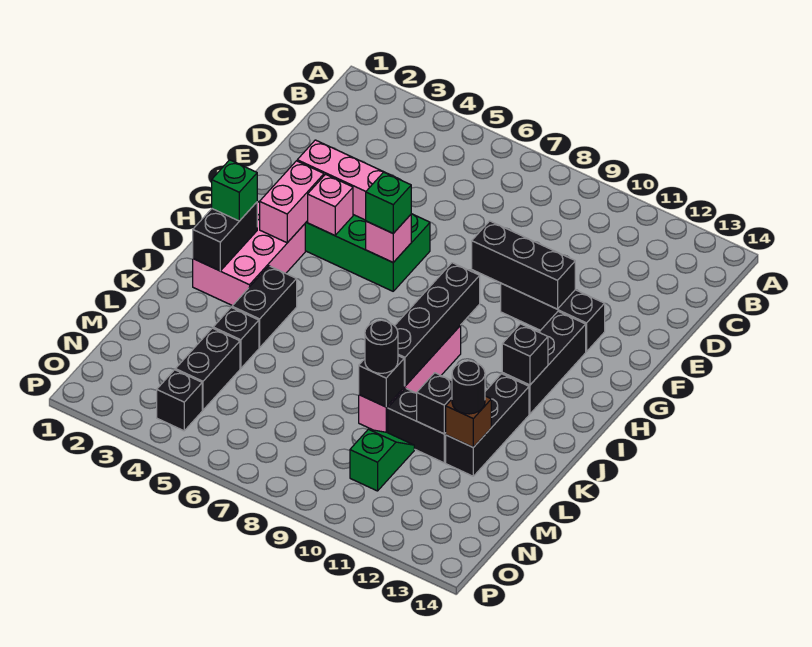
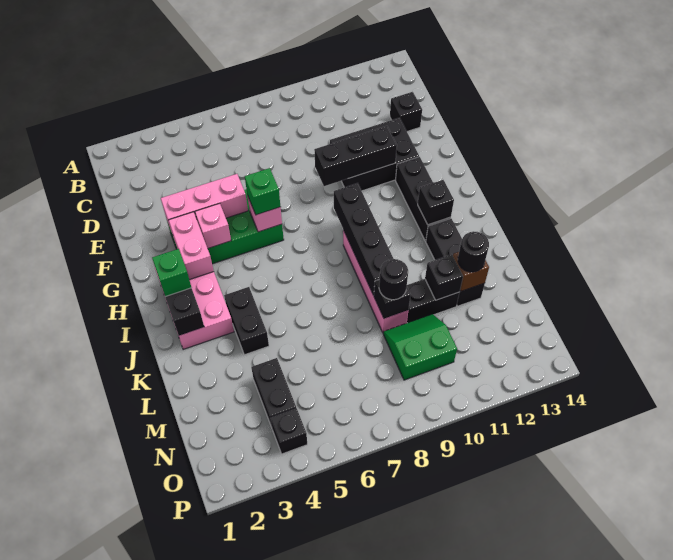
black brick F10:F12 level 1 -> black brick E10:F12 level 1
black brick L4 level 1 -> black brick D13 level 1
green slope M10:N10 level 1 top N -> green slope M9:N10 level 1 top N

